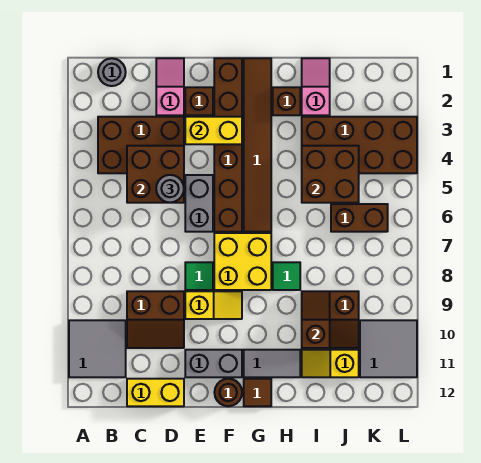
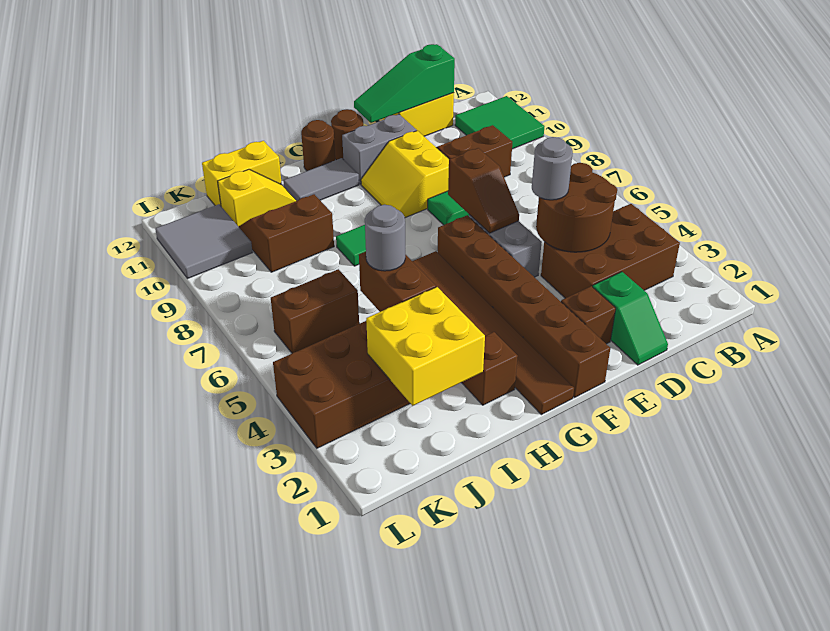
grey tile A10:B11 level 1 -> green tile A10:B11 level 1
grey round brick B1 level 1 -> grey round brick I5 level 3
brown brick C4:D5 level 2 -> brown round brick C4:D5 level 2
none -> green slope C12:E12 level 2 top C
pink slope D1:D2 level 1 top 2 -> green slope D1:D2 level 1 top 2
yellow brick E3:F3 level 2 -> yellow brick I12:J12 level 1
yellow slope E9:F9 level 1 top E -> yellow slope E9:F10 level 1 top E
yellow brick F7:G8 level 1 -> yellow brick I2:J3 level 2
brown tile G12 level 1 -> brown round brick G12 level 1
pink slope I1:I2 level 1 top 2 -> none
brown brick I4:J5 level 2 -> brown brick I4:I5 level 2
brown slope I9:I10 level 2 top 10 -> brown slope E6:E7 level 2 top 7

